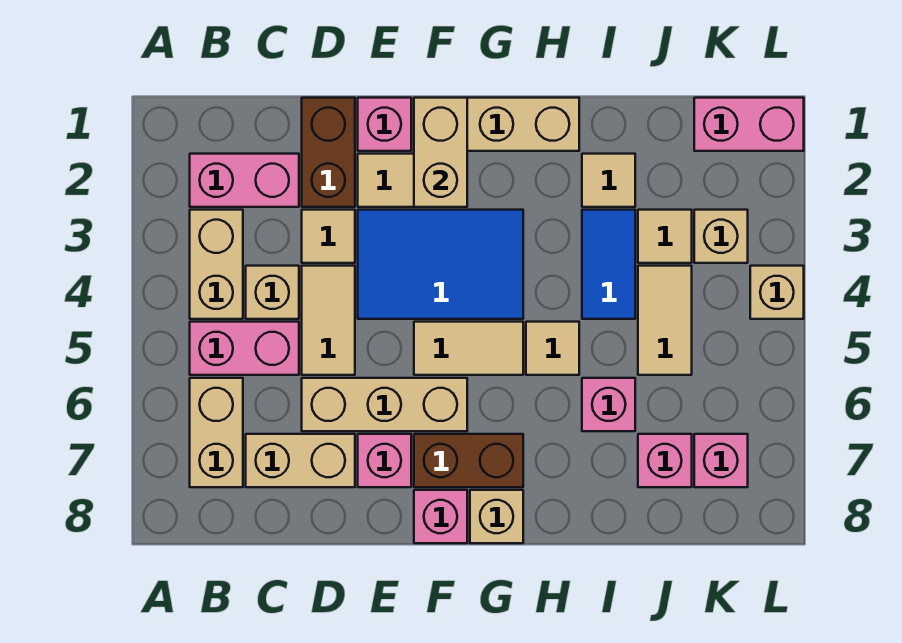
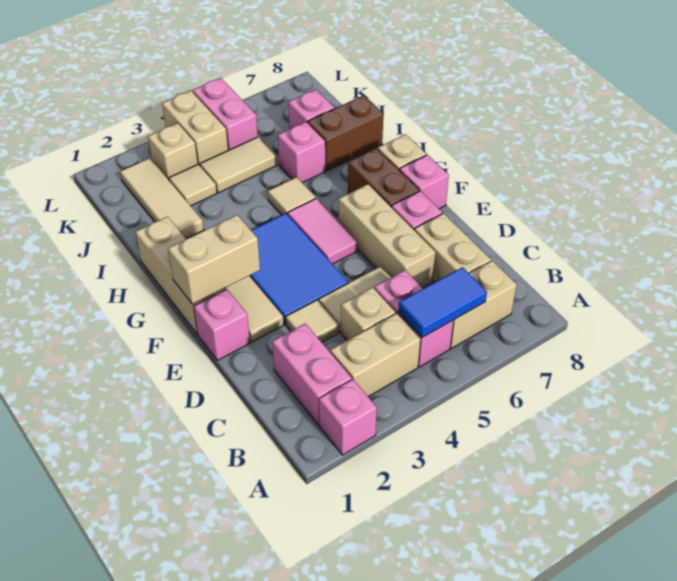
brown brick D1:D2 level 1 -> brown brick I7:I8 level 1
tan tile F5:G5 level 1 -> pink tile F5:G5 level 1
tan tile I2 level 1 -> tan tile I2:K2 level 1
blue tile I3:I4 level 1 -> blue tile B5:B6 level 2
pink brick K1:L1 level 1 -> pink brick K5:L5 level 1
pink brick K7 level 1 -> pink brick A2 level 1
tan brick L4 level 1 -> tan brick K4:L4 level 1

